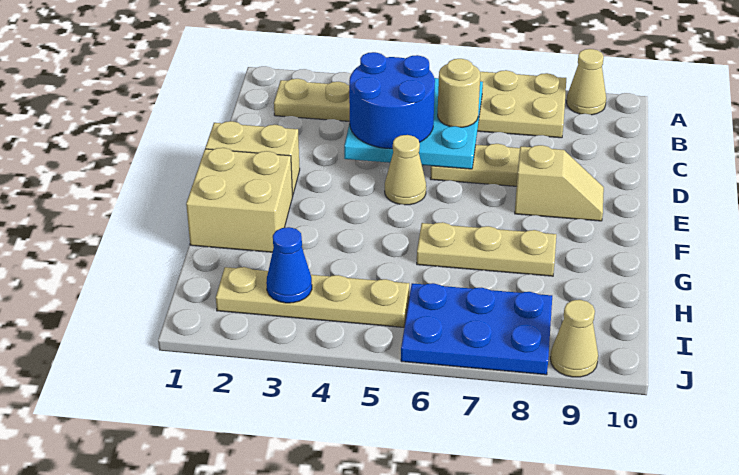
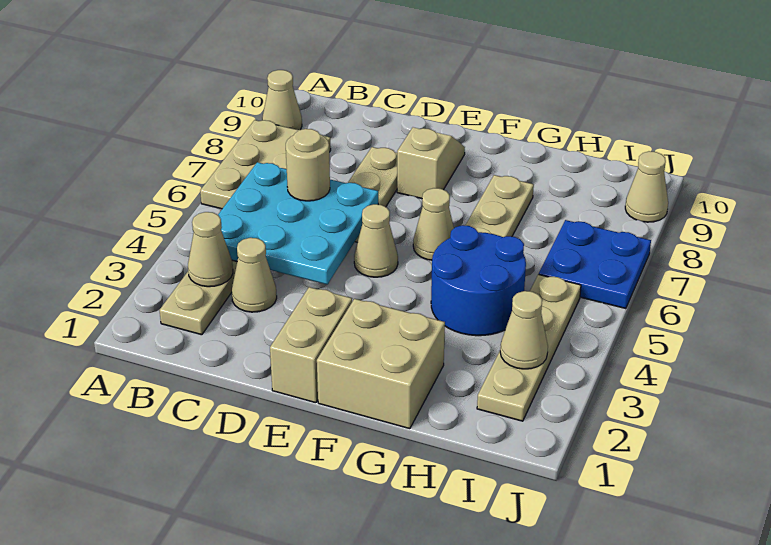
none -> tan cone B3 level 2
none -> tan cone C3 level 1
blue round brick C4:D5 level 3 -> blue round brick G4:H5 level 1
none -> tan cone F6 level 1
blue cone I3 level 2 -> tan cone I3 level 2
blue plate I6:J8 level 1 -> blue plate I6:J7 level 1

